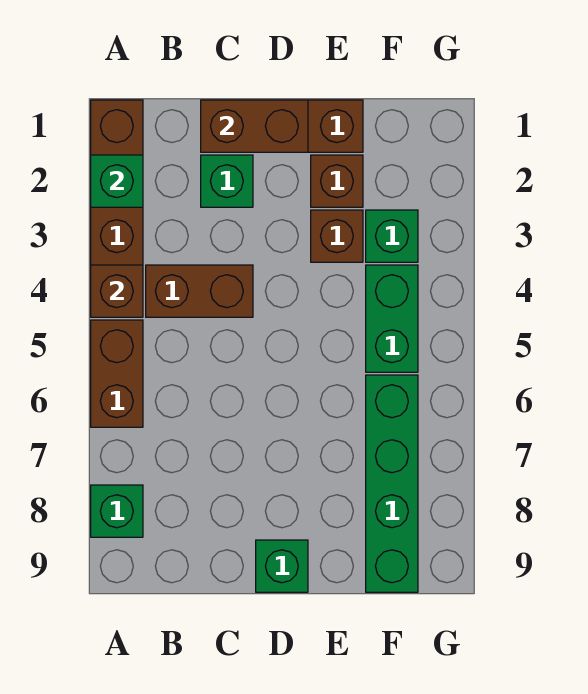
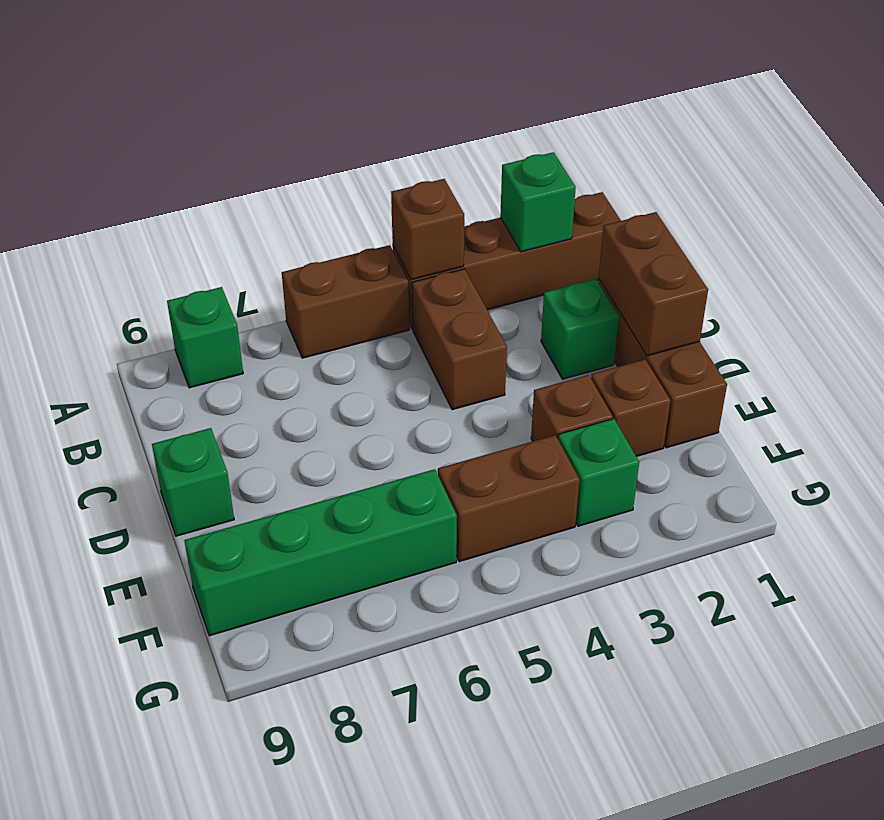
green brick F4:F5 level 1 -> brown brick F4:F5 level 1

